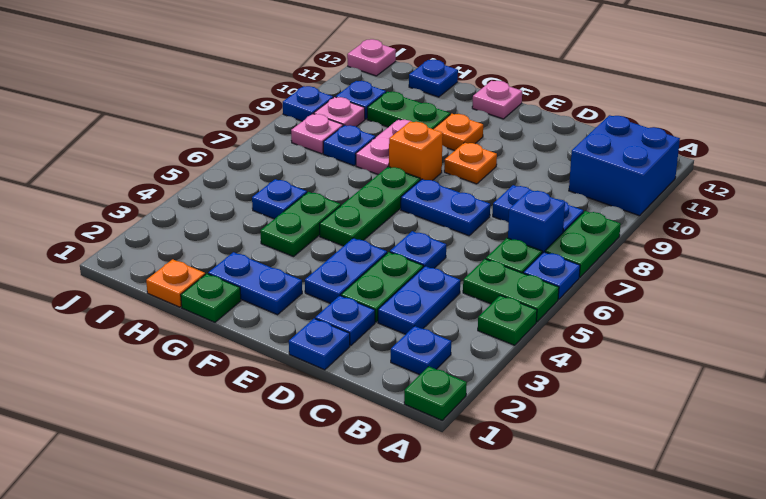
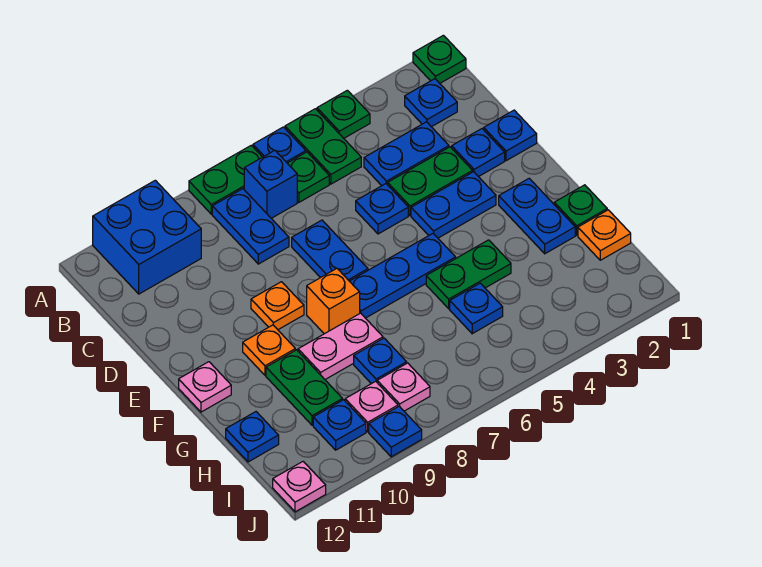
green plate F5:F7 level 1 -> blue plate F5:F7 level 1

